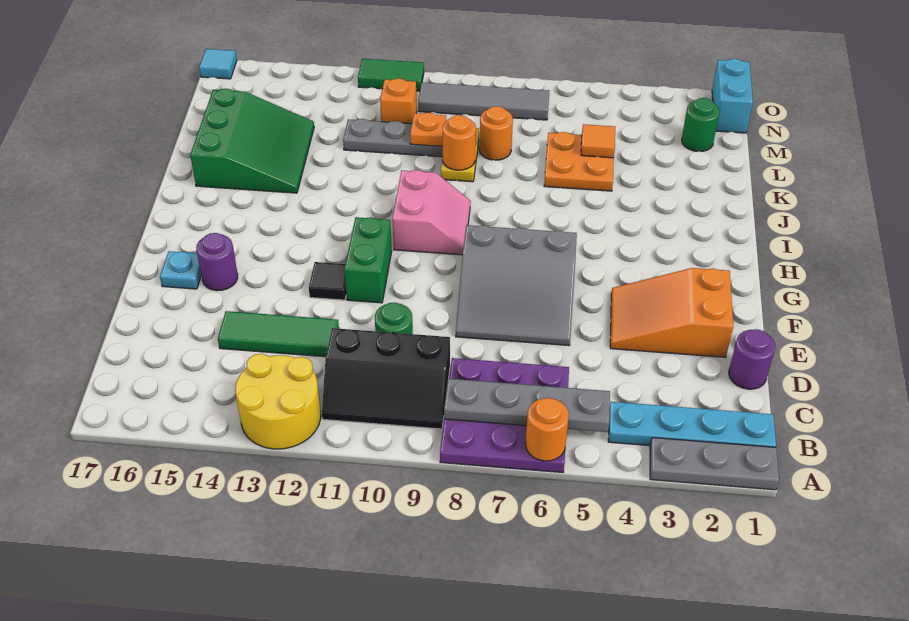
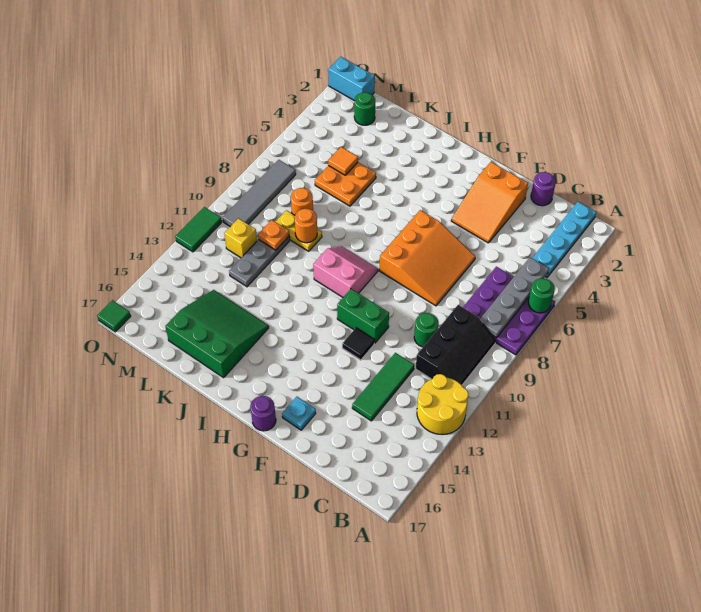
grey plate A1:A3 level 1 -> none
orange round brick A6 level 2 -> green round brick A6 level 2
grey slope E6:G8 level 1 top G -> orange slope E6:G8 level 1 top G
purple round brick F15 level 1 -> purple round brick G17 level 1
orange brick M11 level 1 -> yellow brick M11 level 1
cyan tile O17 level 1 -> green tile O17 level 1

